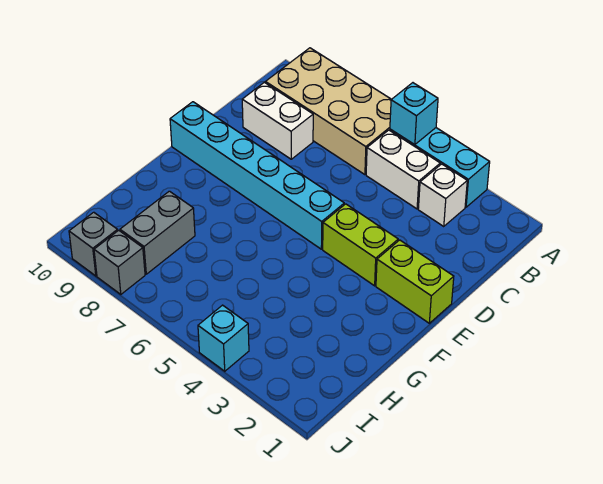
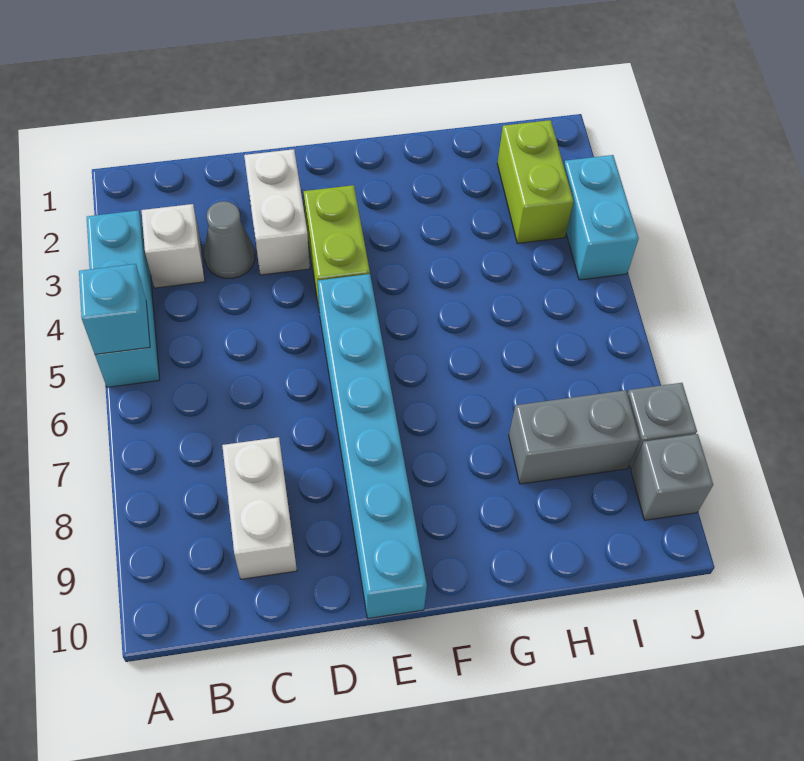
tan brick A6:B9 level 1 -> none
white brick B4:B5 level 1 -> white brick D2:D3 level 1
none -> grey cone C3 level 1
lime brick E1:E2 level 1 -> lime brick I2:I3 level 1
cyan brick J4 level 1 -> cyan brick J3:J4 level 1

